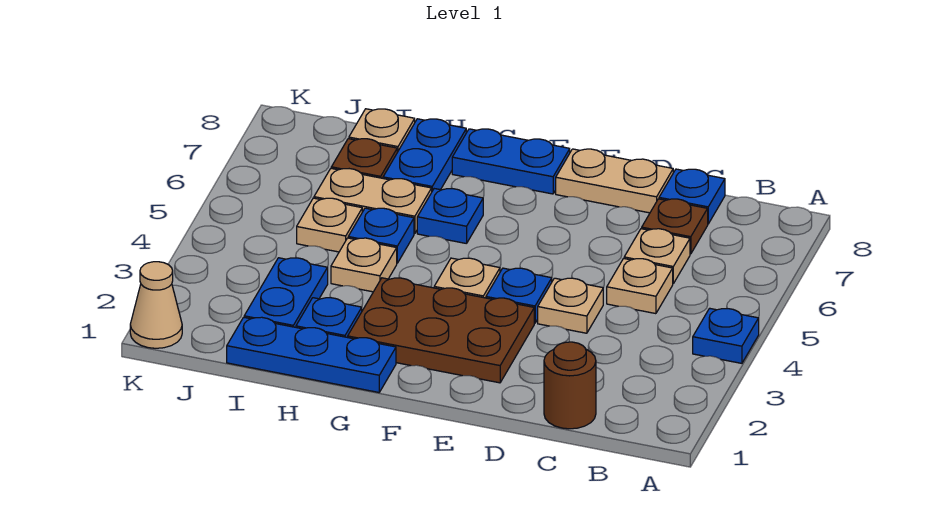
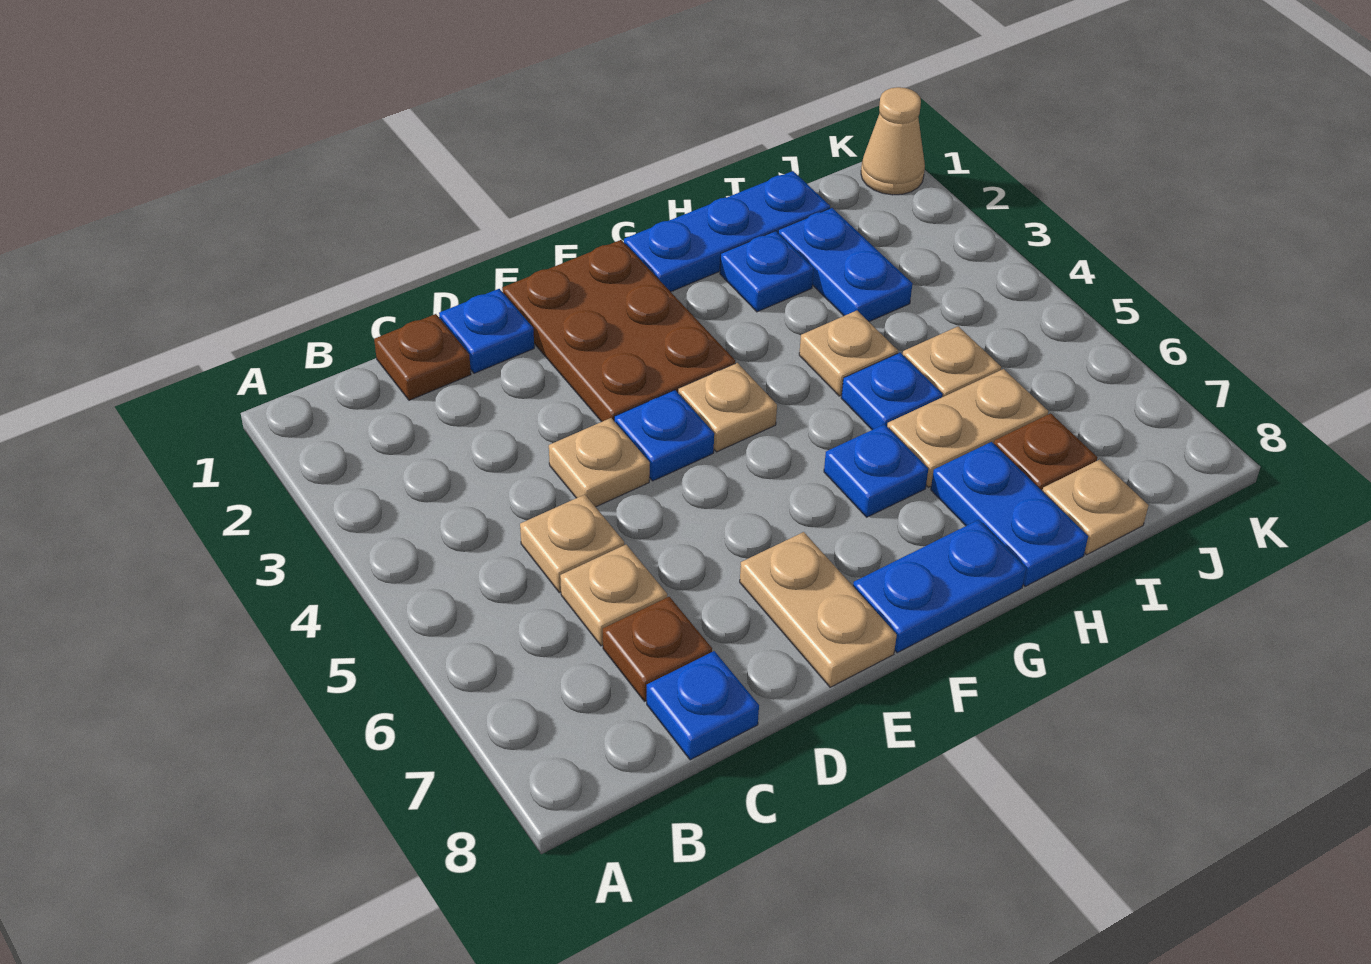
blue plate A4 level 1 -> blue plate D1 level 1
brown round brick C1 level 1 -> brown plate C1 level 1
tan plate D8:E8 level 1 -> tan plate E7:E8 level 1
brown plate E2:G3 level 1 -> brown plate E1:F3 level 1

